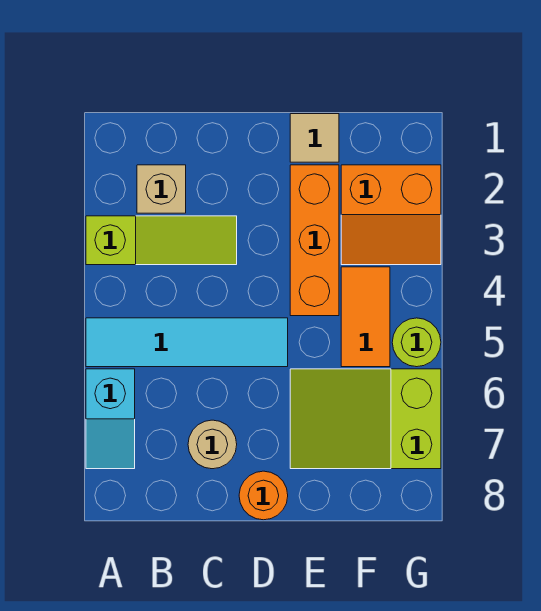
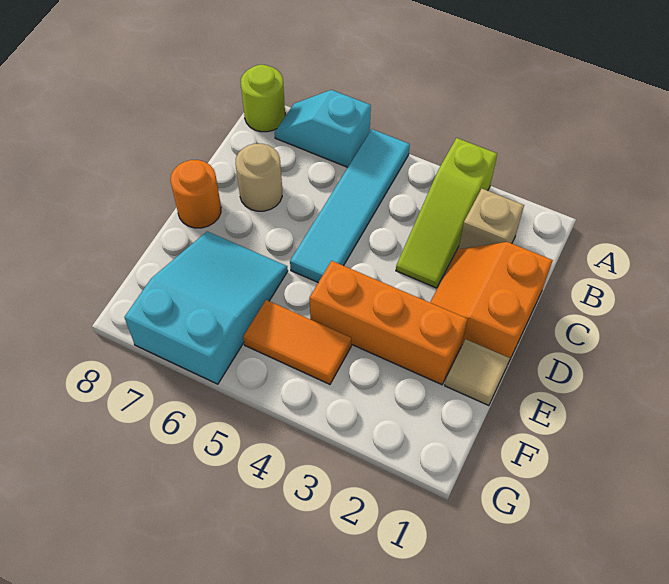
lime slope E6:G7 level 1 top G -> cyan slope E6:G7 level 1 top G
orange slope F2:G3 level 1 top 2 -> orange slope C1:D2 level 1 top 1
lime round brick G5 level 1 -> lime round brick A8 level 1

